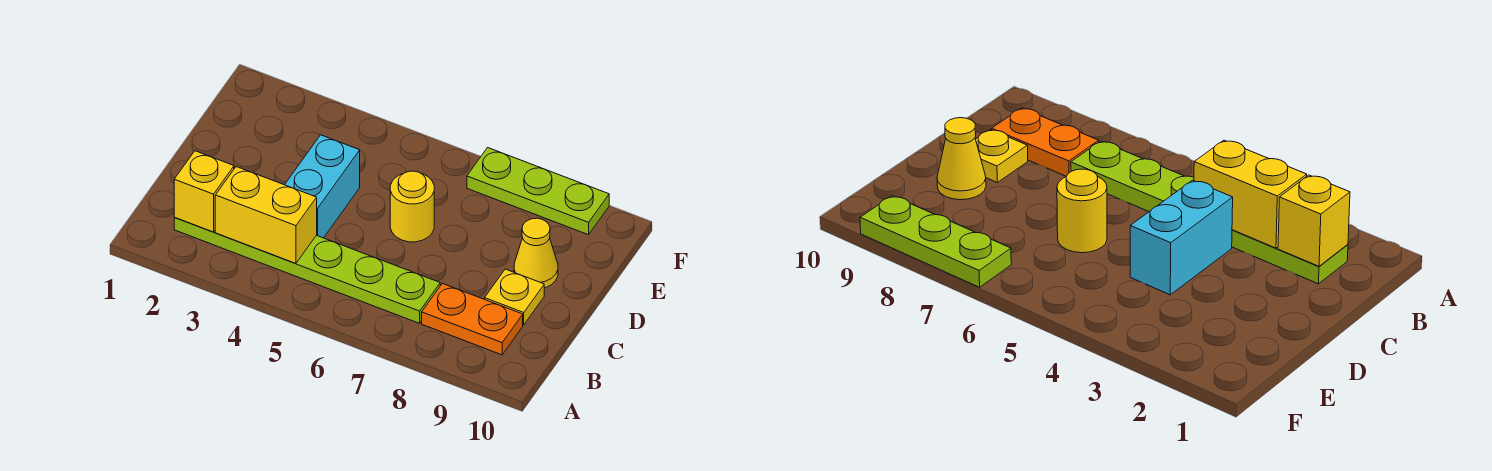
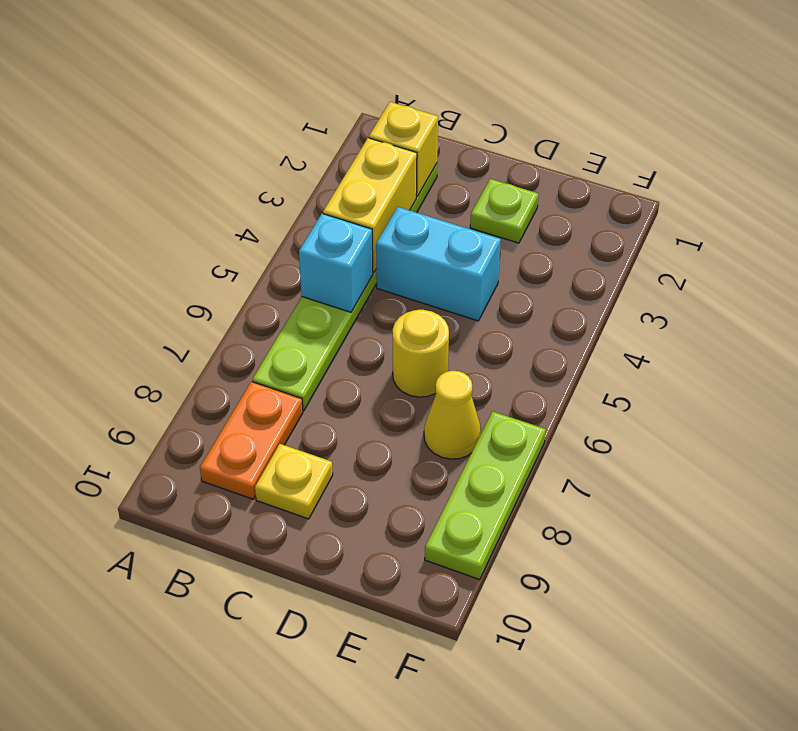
none -> cyan brick B5 level 2
none -> lime plate D2 level 1
yellow cone D9 level 1 -> yellow cone E7 level 1

